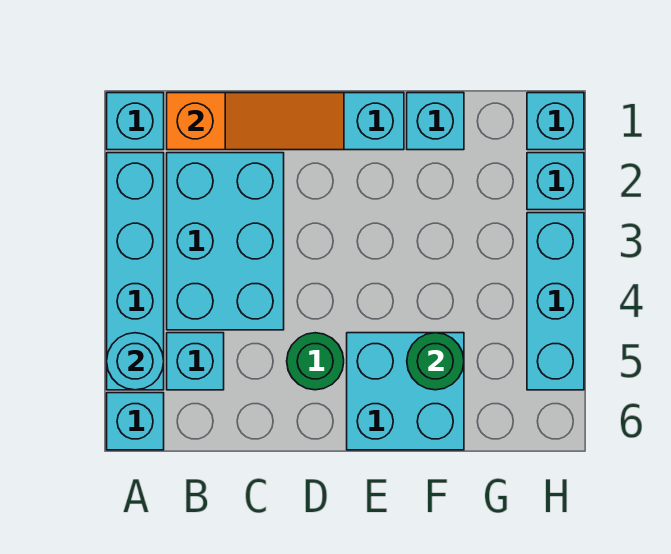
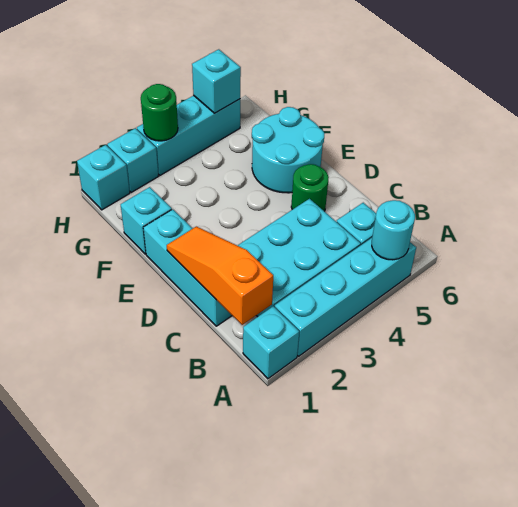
cyan brick A6 level 1 -> cyan brick H5 level 2
cyan brick E5:F6 level 1 -> cyan round brick E5:F6 level 1
green round brick F5 level 2 -> green round brick H3 level 2

